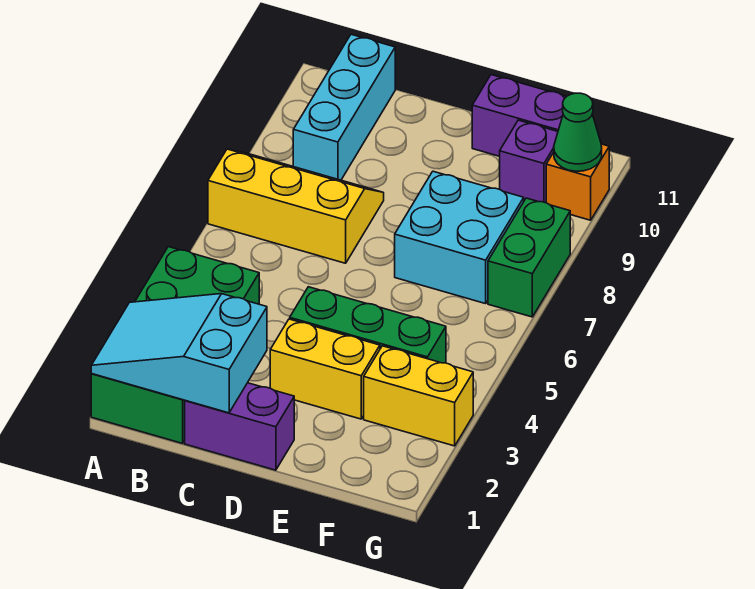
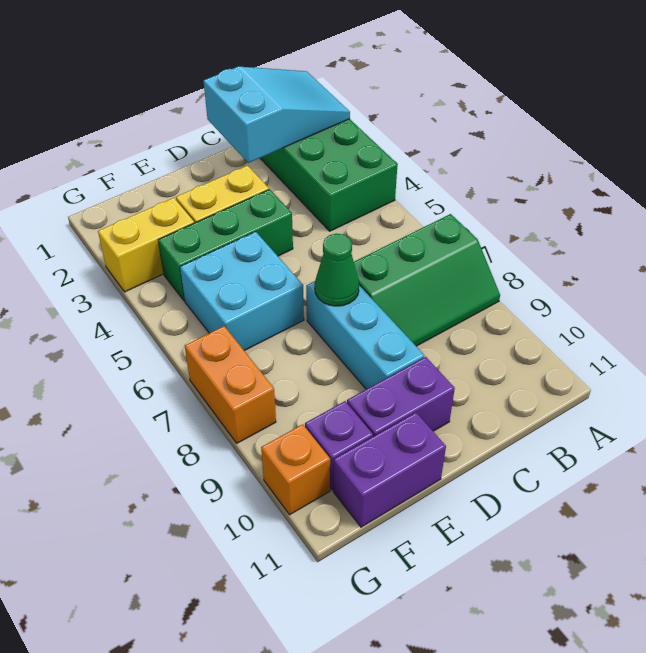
yellow slope A7:C8 level 1 top 7 -> green slope A7:C8 level 1 top 7
cyan brick B9:B11 level 1 -> cyan brick D7:D9 level 1
purple brick C1:D1 level 1 -> purple brick D10:E10 level 1
cyan brick E7:F8 level 1 -> cyan brick E5:F6 level 1
green brick G7:G8 level 1 -> orange brick G7:G8 level 1
green cone G10 level 2 -> green cone D7 level 2

